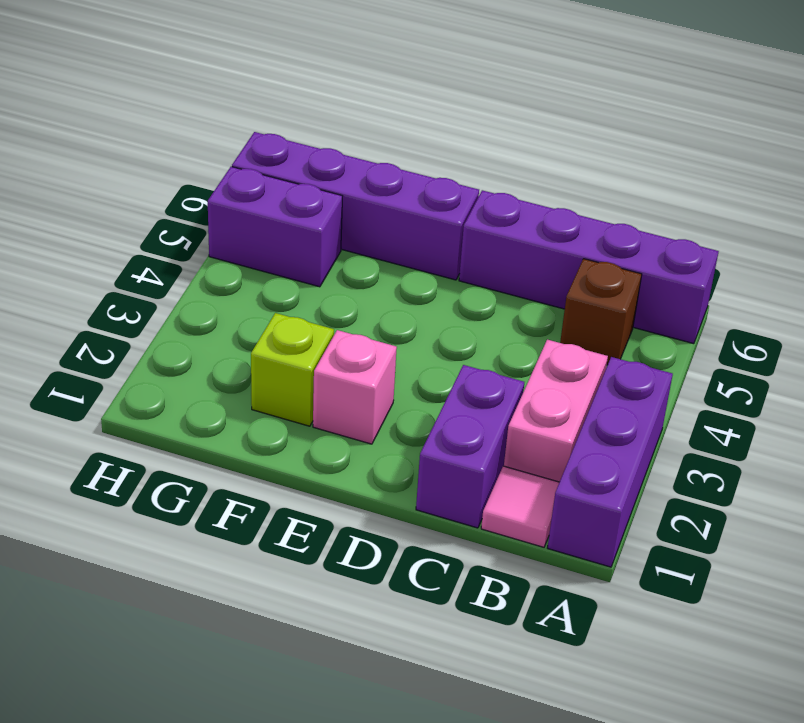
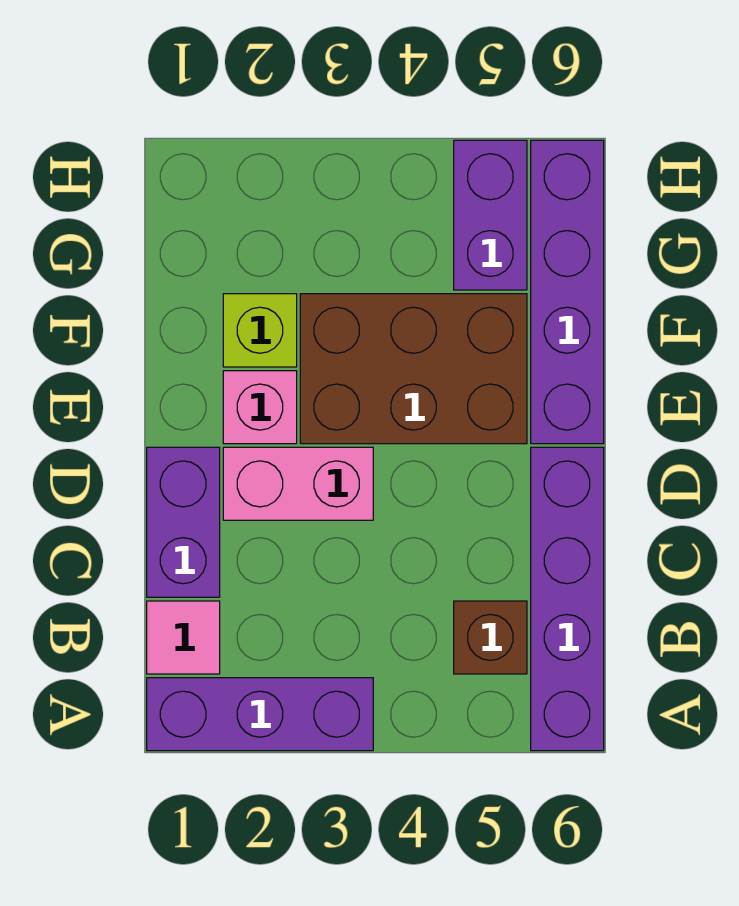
pink brick B2:B3 level 1 -> pink brick D2:D3 level 1
purple brick C1:C2 level 1 -> purple brick C1:D1 level 1
none -> brown brick E3:F5 level 1

